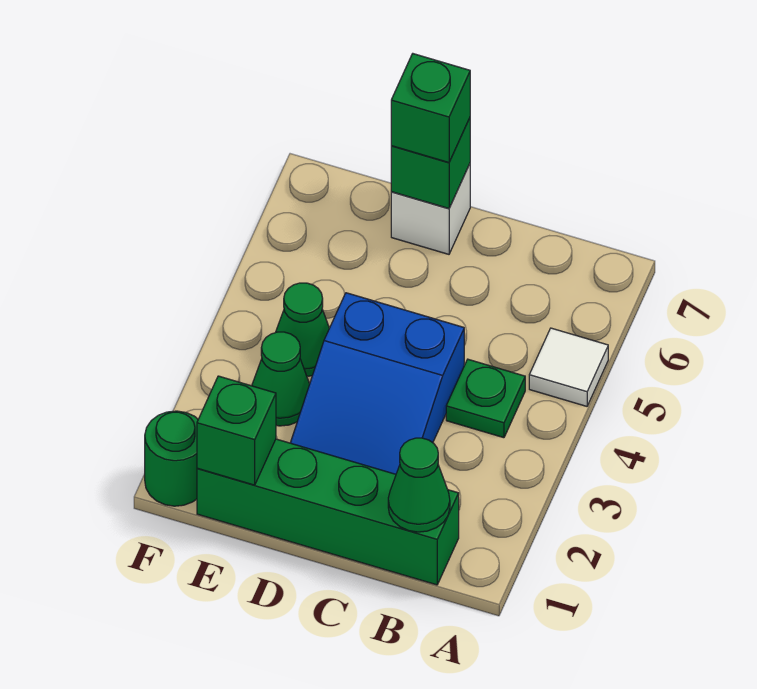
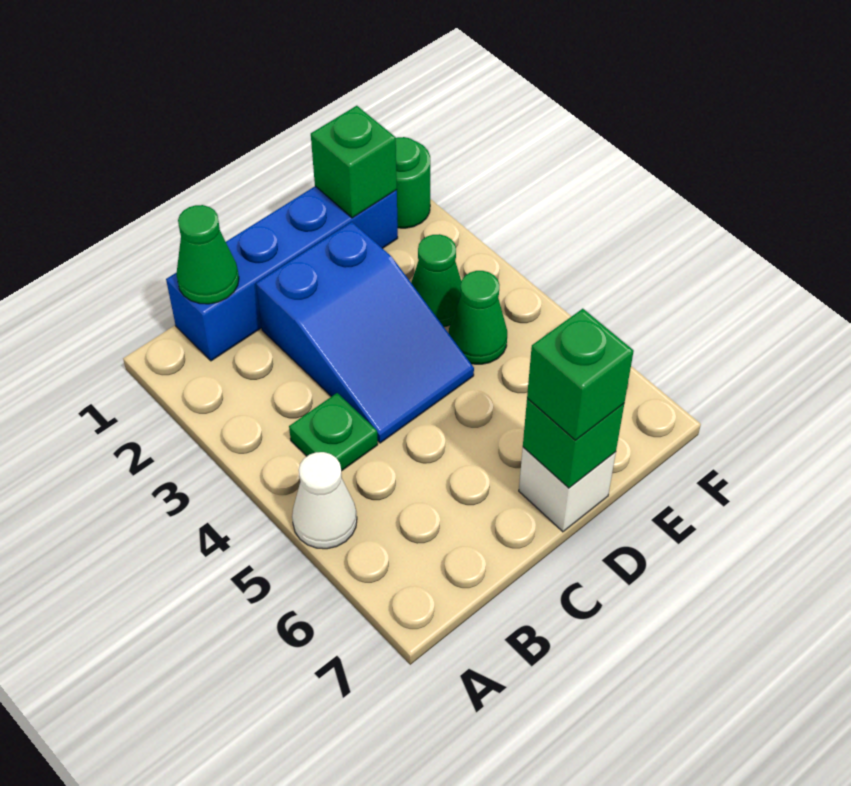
white tile A5 level 1 -> white cone A5 level 1
green brick B1:E1 level 1 -> blue brick B1:E1 level 1
blue slope C2:D4 level 1 top 4 -> blue slope C2:D4 level 1 top 2

